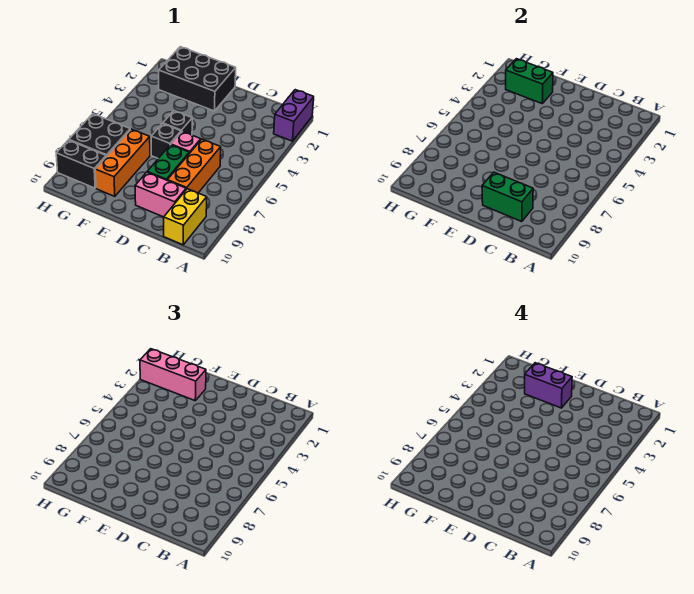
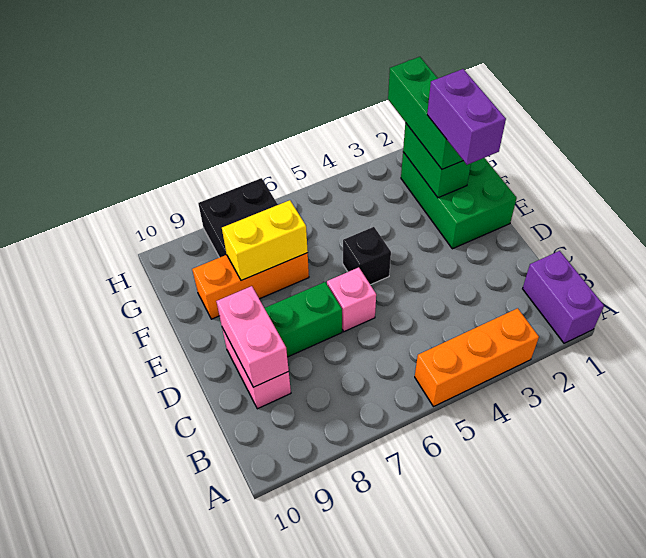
purple brick A1:A2 level 1 -> purple brick A1:B1 level 1
yellow brick B9:B10 level 1 -> yellow brick F7:F8 level 2
orange brick C6:C8 level 1 -> orange brick A3:A5 level 1
green brick C9:D9 level 2 -> pink brick C9:D9 level 2
black brick E1:G2 level 1 -> green brick E1:G2 level 1
black brick E6 level 1 -> none
pink brick F2:H2 level 3 -> green brick F2:H2 level 3
black brick G9:H9 level 1 -> none

